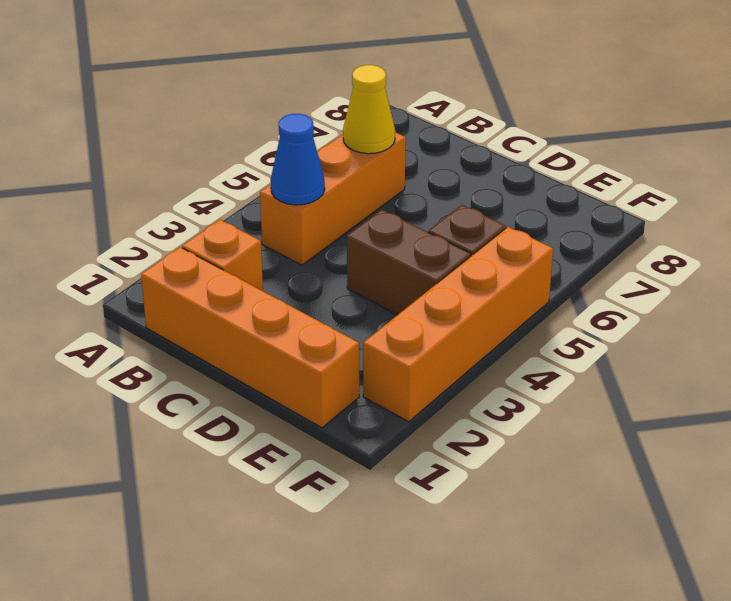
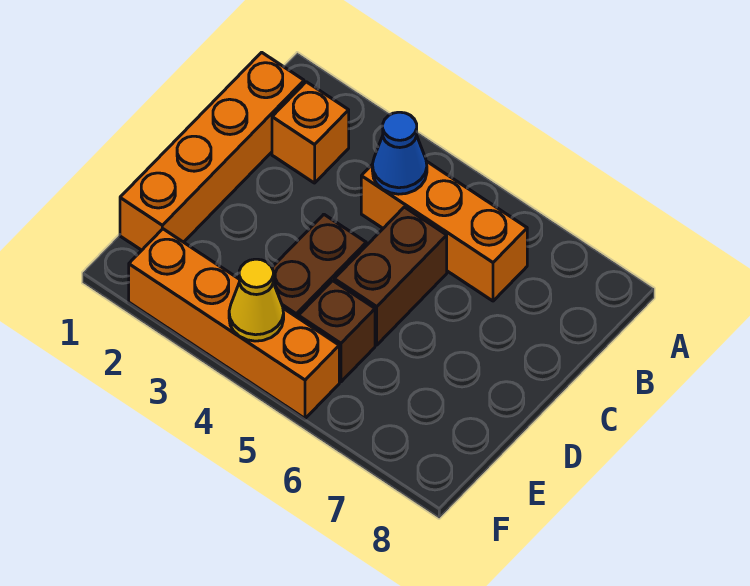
yellow cone B6 level 2 -> yellow cone F4 level 2
none -> brown brick C5:D5 level 1

